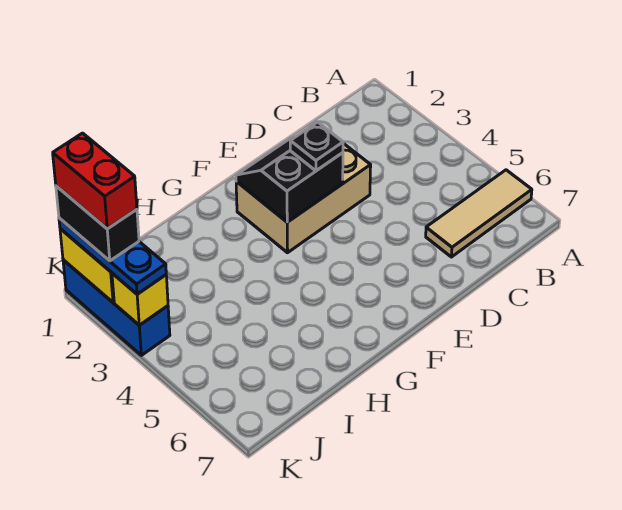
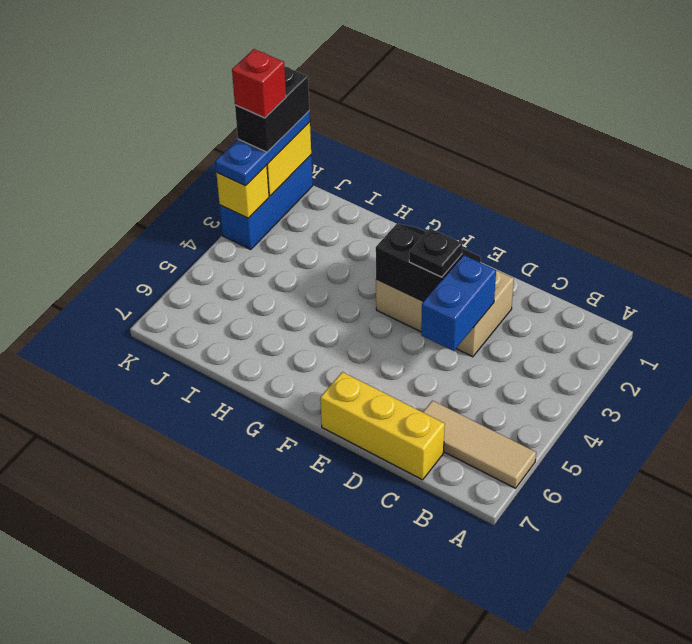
none -> yellow brick C7:E7 level 1
none -> blue brick D3:D4 level 2
red brick K1:K2 level 5 -> red brick K2 level 5

